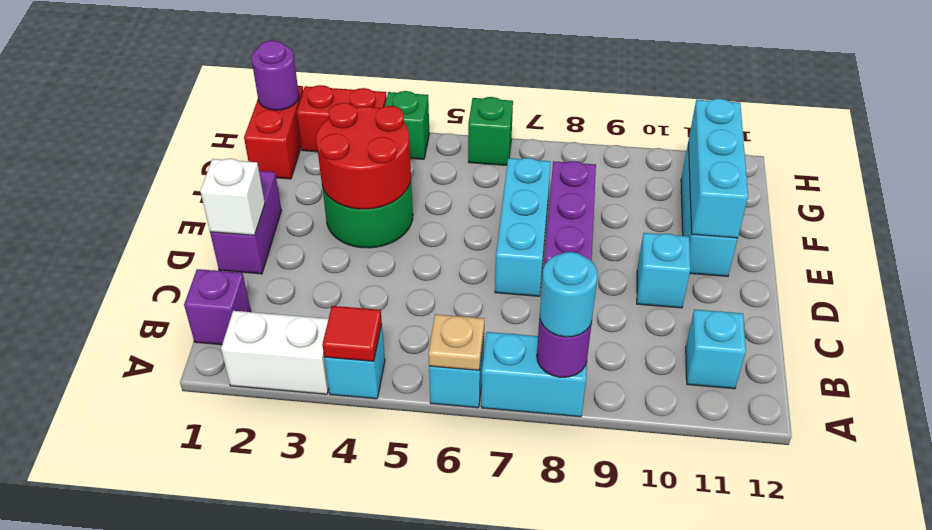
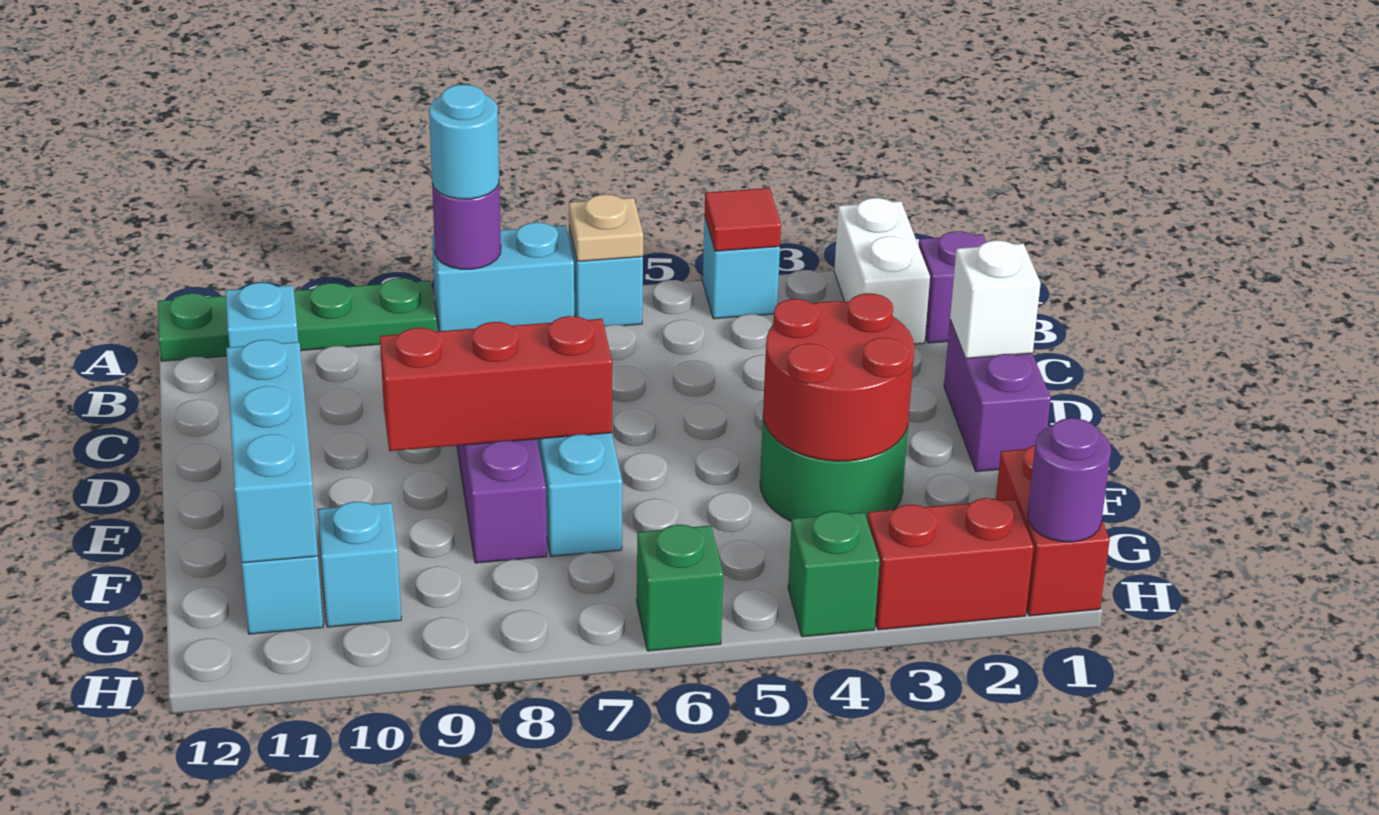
white brick A2:A3 level 1 -> white brick A2:B2 level 1
none -> green plate A9:A12 level 1
cyan brick D10 level 1 -> cyan brick G10 level 1
none -> red brick E7:E9 level 2

